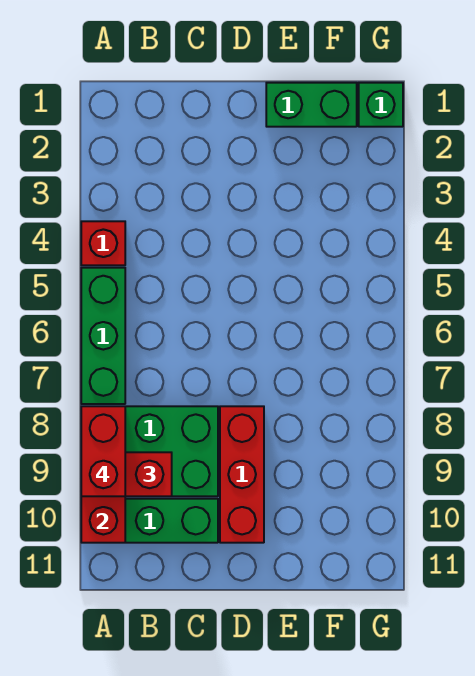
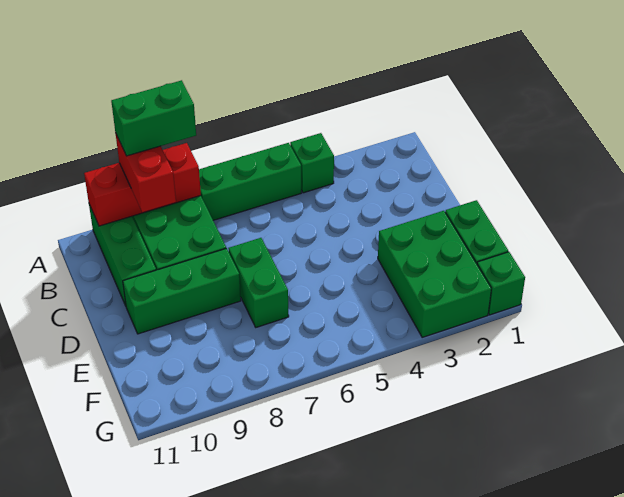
red brick A4 level 1 -> green brick A4 level 1
red brick A8:A9 level 4 -> green brick A8:A9 level 4
none -> green brick D7:E7 level 1
red brick D8:D10 level 1 -> green brick D8:D10 level 1
none -> green brick E2:G3 level 1

